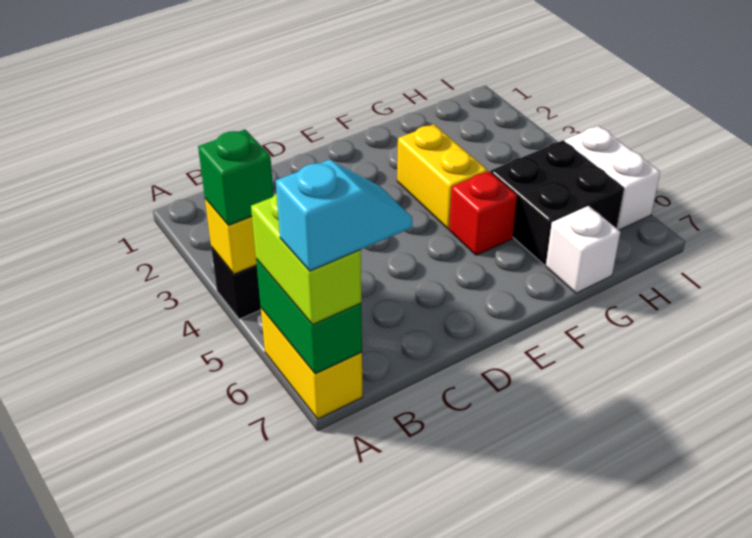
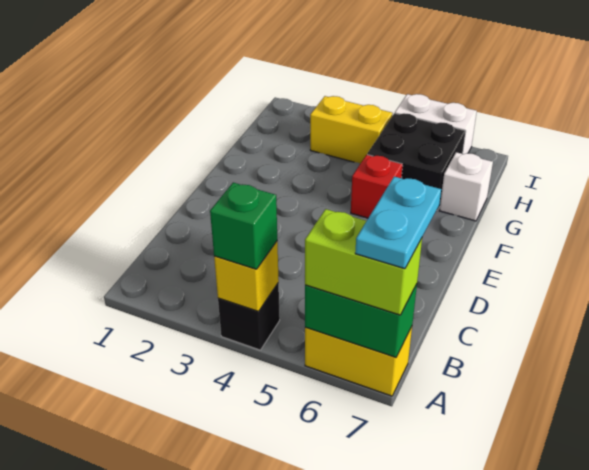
cyan slope A7:B7 level 4 top A -> cyan plate A7:B7 level 4
yellow brick F3:F4 level 1 -> yellow brick H3:H4 level 1

